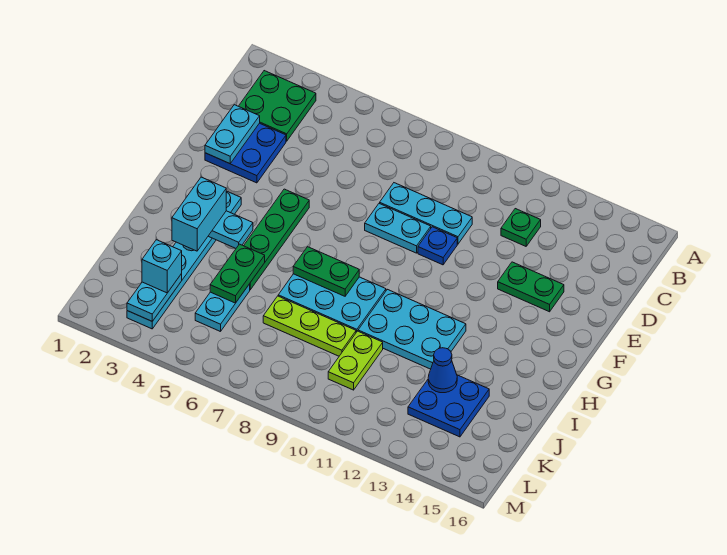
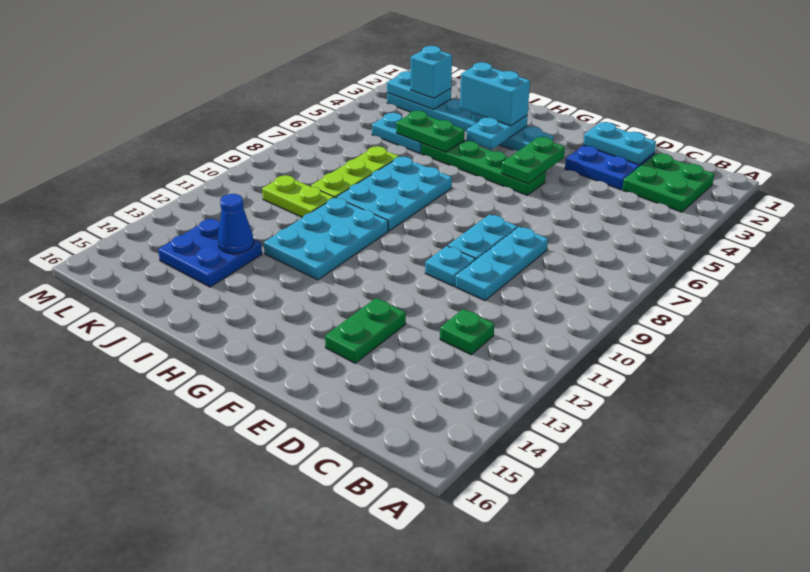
blue plate E10 level 1 -> cyan plate E10 level 1
green plate H7:H8 level 2 -> green plate F4:F5 level 2

